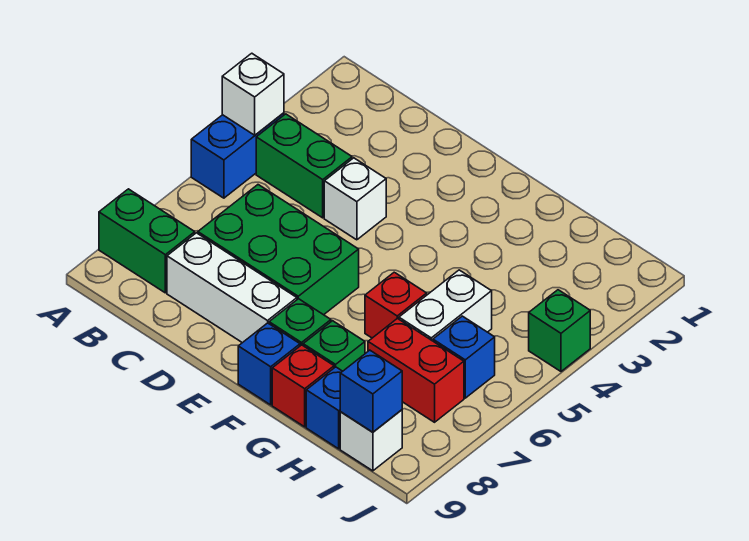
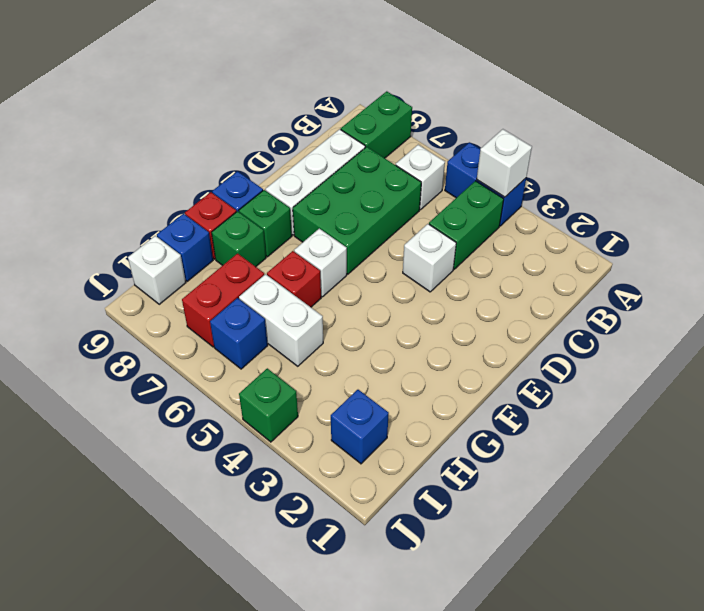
none -> white brick B6 level 1
none -> white brick F6 level 1
blue brick I9 level 2 -> blue brick I2 level 1

